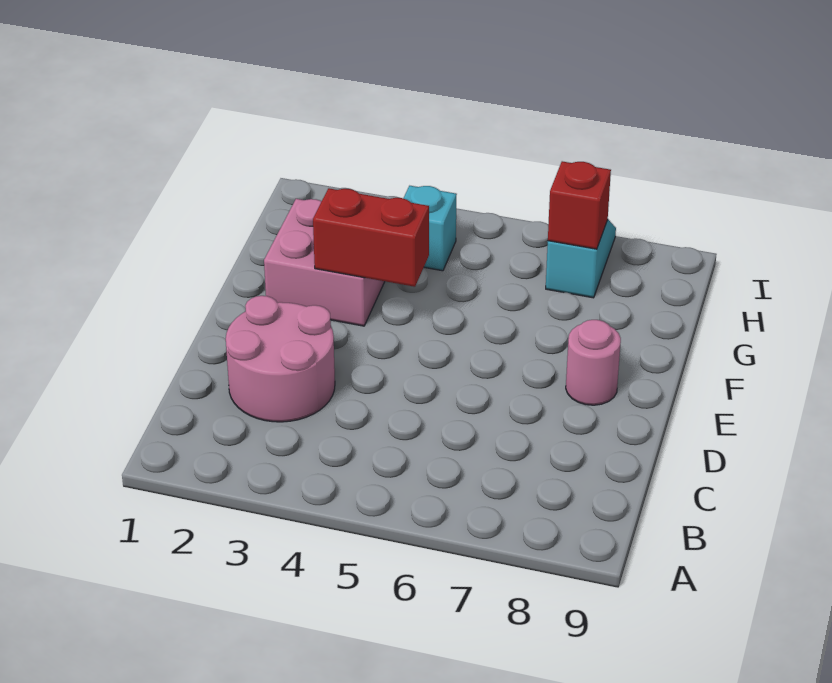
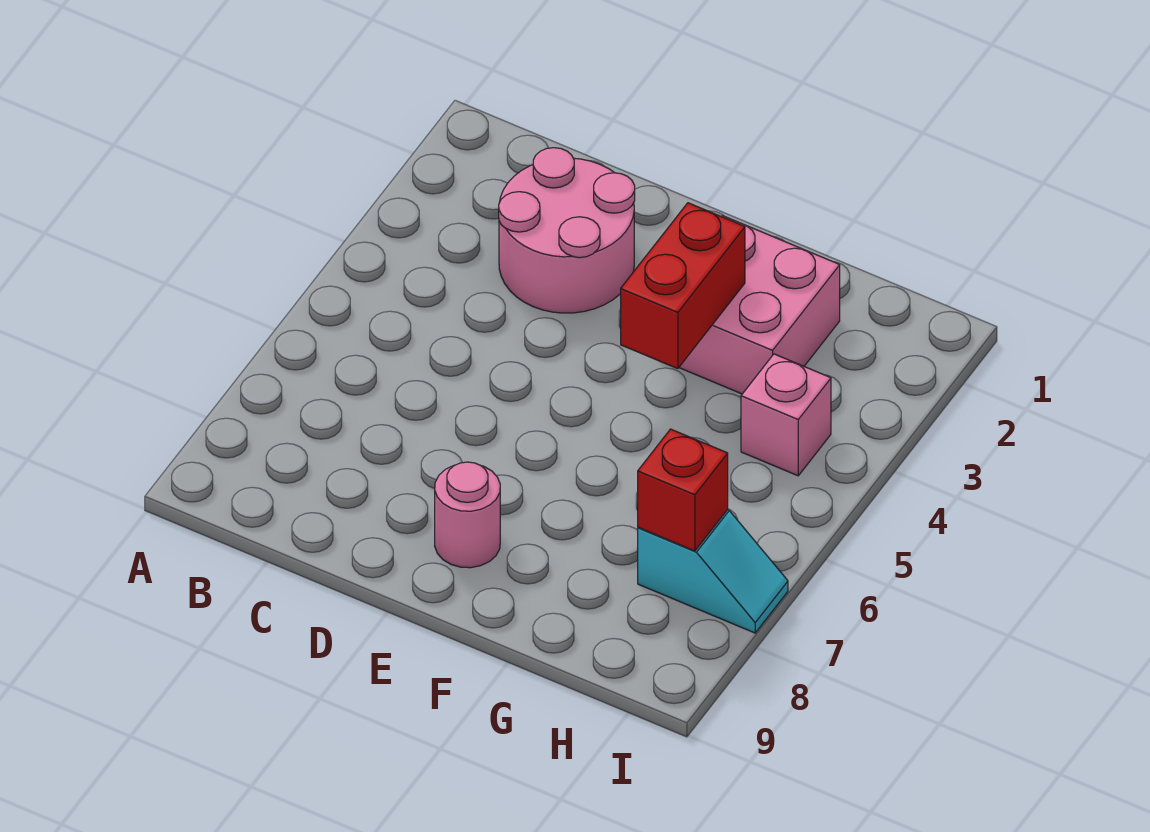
cyan brick H4 level 1 -> pink brick H4 level 1

